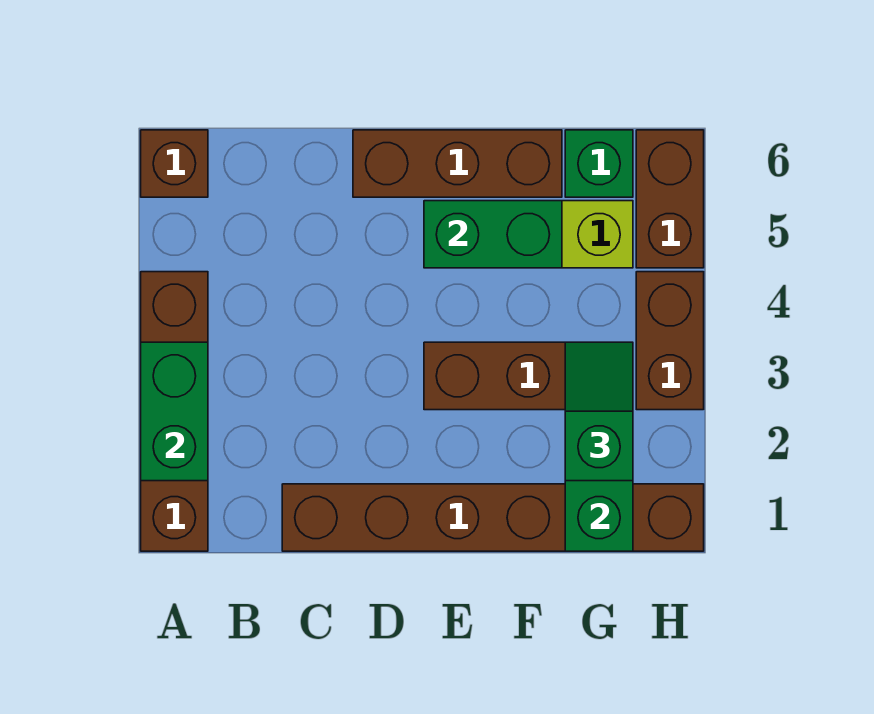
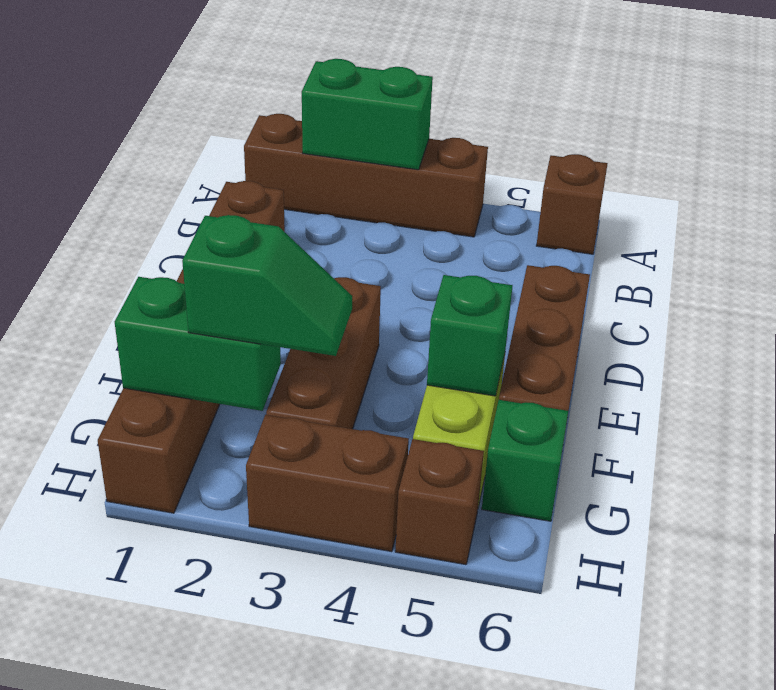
green brick E5:F5 level 2 -> green brick F5 level 2
brown brick H5:H6 level 1 -> brown brick H5 level 1

